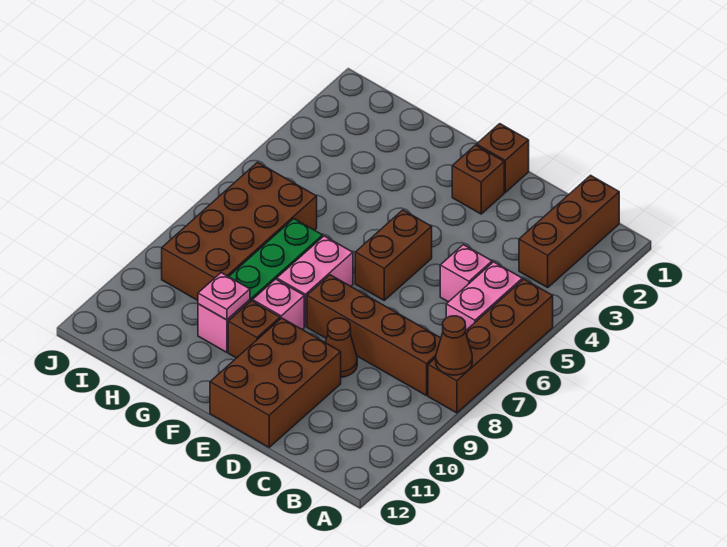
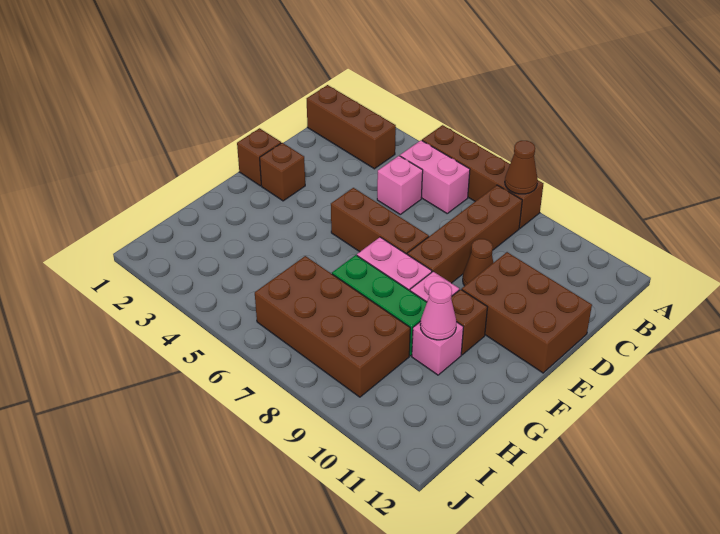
brown brick E5:E6 level 1 -> brown brick E5:E7 level 1
pink plate G10 level 2 -> pink cone G10 level 2

